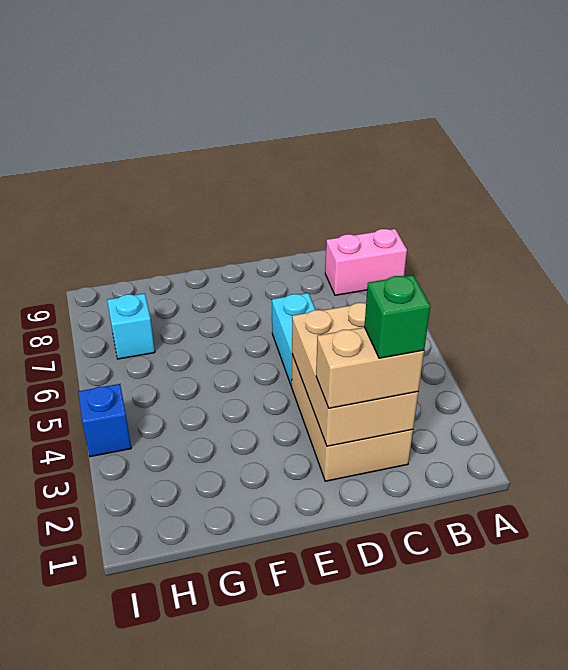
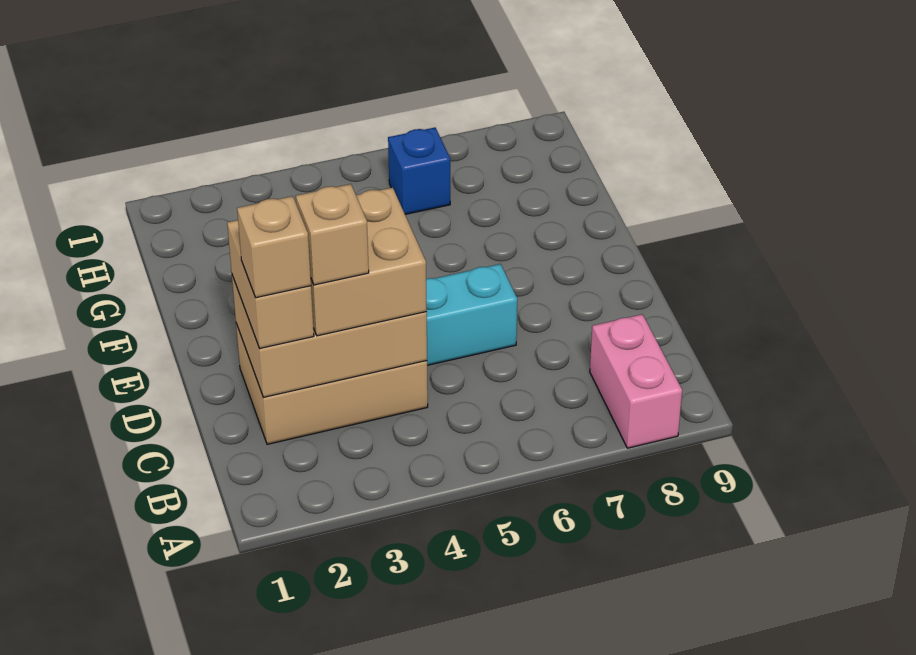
green brick C2 level 4 -> tan brick C2 level 4
none -> tan brick C3:D4 level 3
none -> tan brick C3 level 4
cyan brick H7 level 1 -> none
blue brick I4 level 1 -> blue brick H6 level 1

